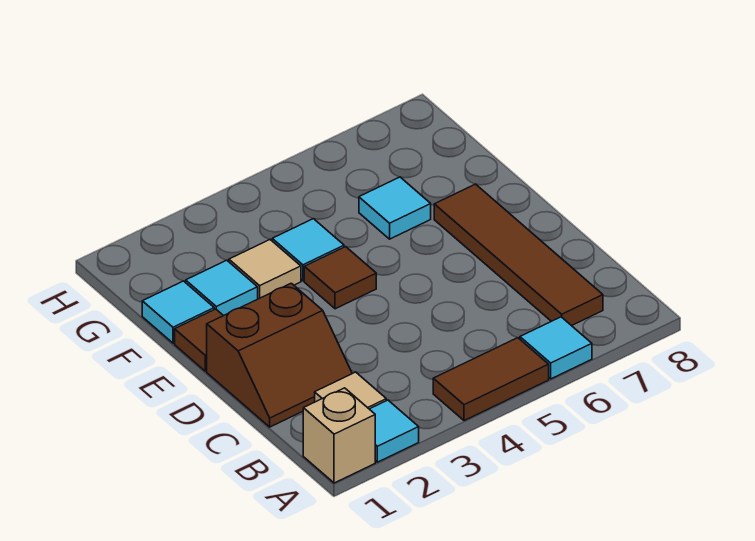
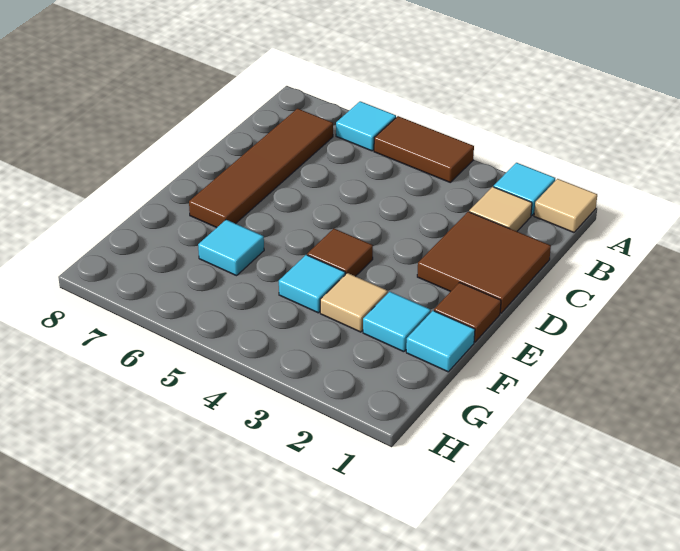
tan brick A1 level 1 -> tan tile A1 level 1
brown slope C1:D2 level 1 top D -> brown tile C1:D2 level 1

